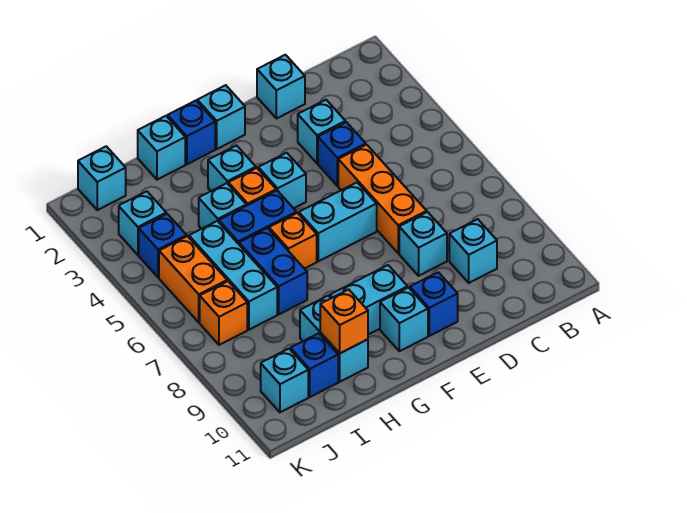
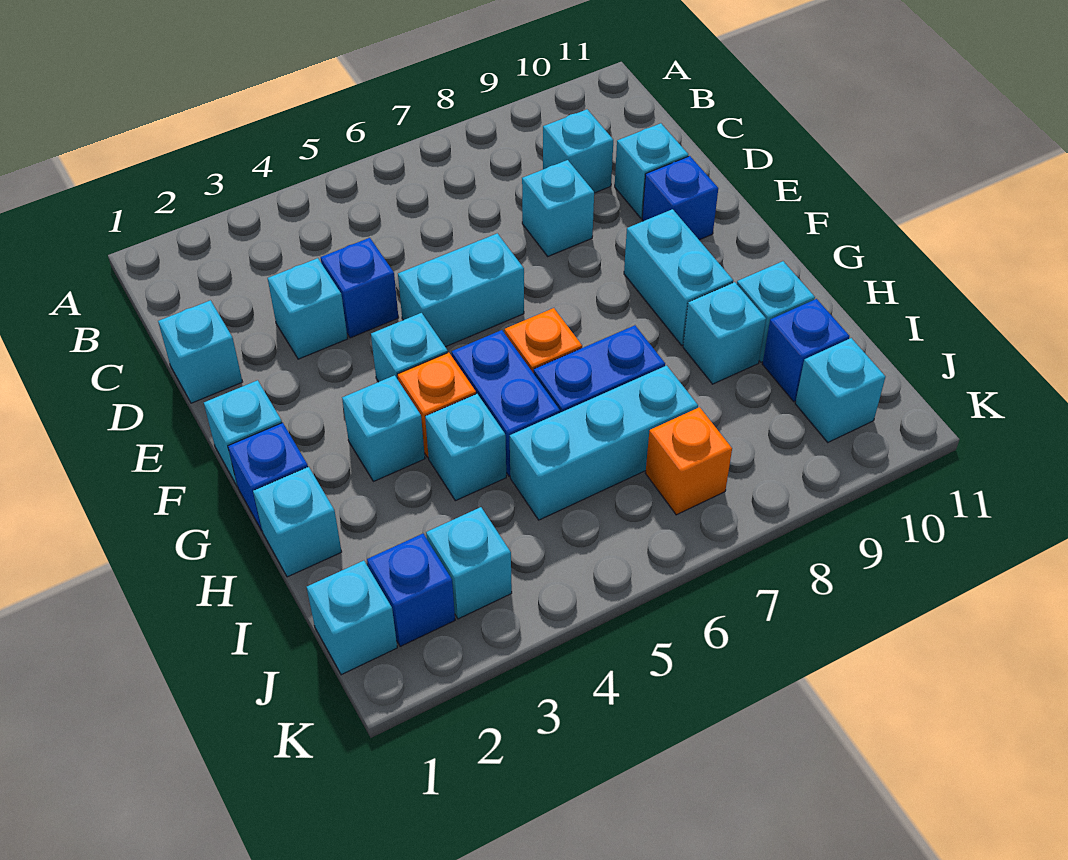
orange brick D5:D7 level 1 -> none
cyan brick E6:F6 level 1 -> cyan brick E5:E6 level 1
cyan brick F10 level 1 -> cyan brick D10 level 1
orange brick H10 level 2 -> none
blue brick J4 level 1 -> blue brick J2 level 1
orange brick J5:J6 level 1 -> none

